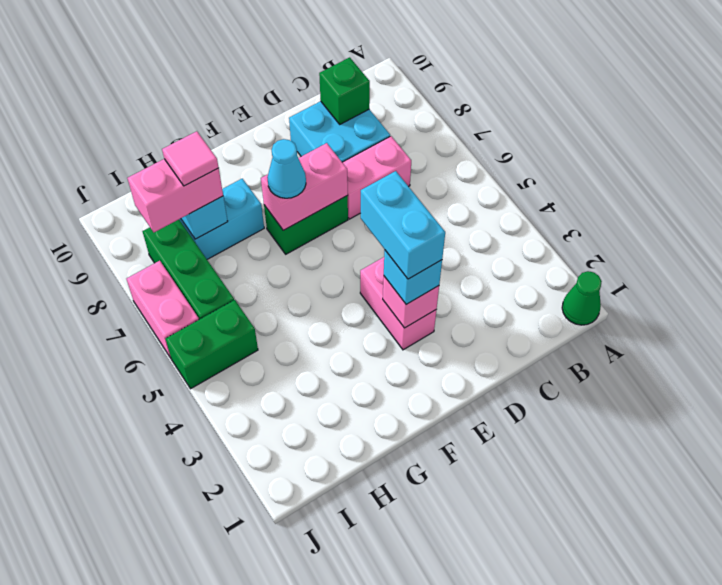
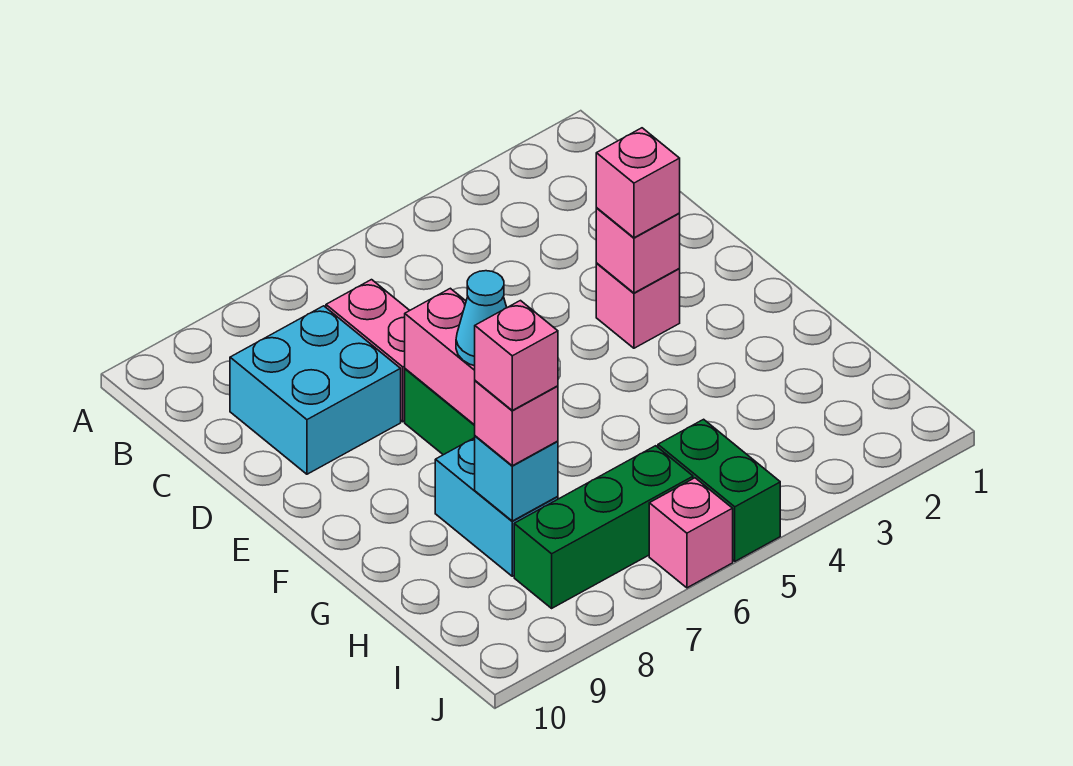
green cone A1 level 1 -> none
green brick C9 level 2 -> none
pink brick E3:E4 level 1 -> pink brick E3 level 1
cyan brick E3 level 3 -> pink brick E3 level 3
cyan brick E3:E4 level 4 -> none
pink brick H8:I8 level 3 -> pink brick H8 level 3
pink tile H8 level 4 -> pink brick H8 level 4
pink brick J6:J7 level 1 -> pink brick J6 level 1

